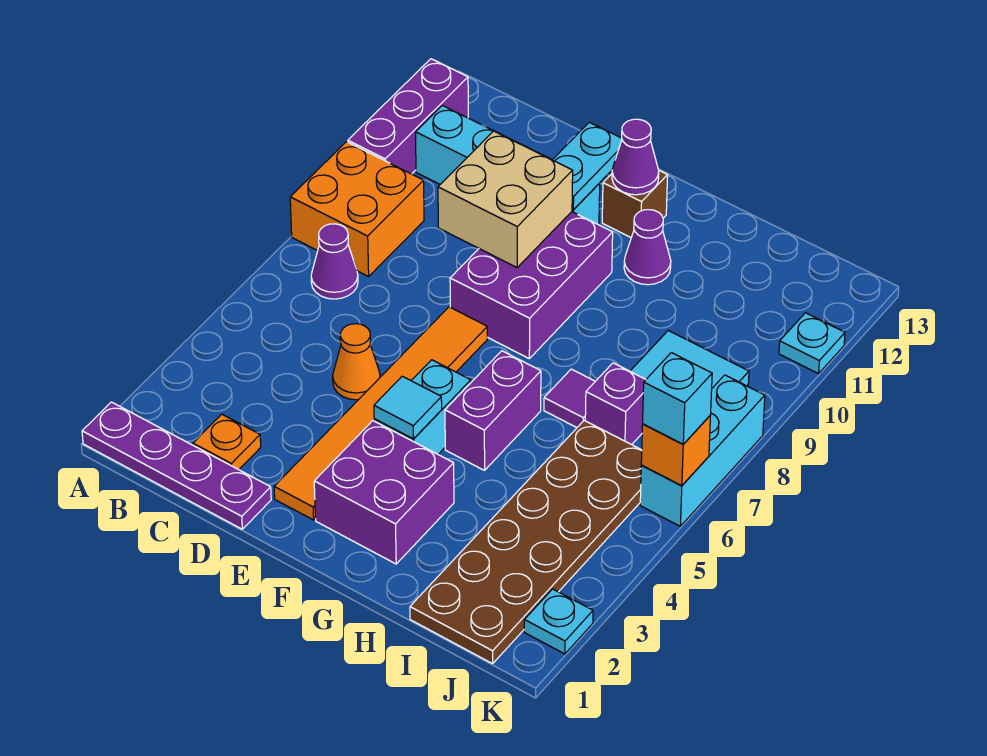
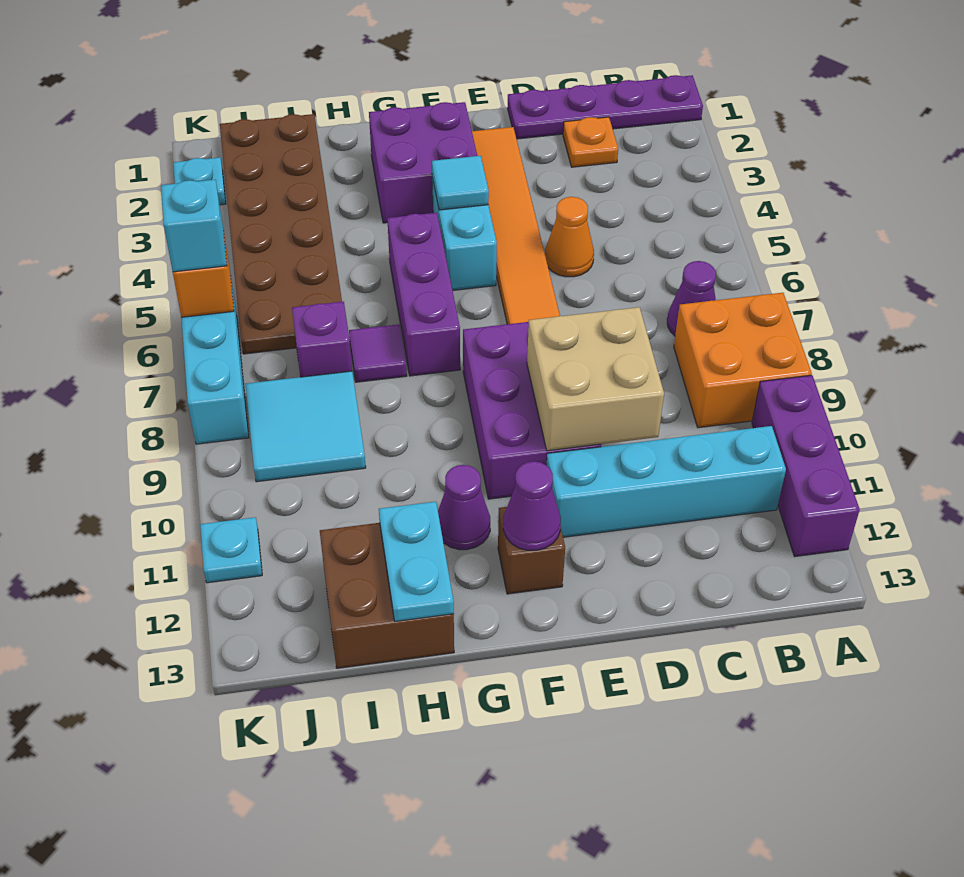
cyan plate E11:E12 level 2 -> cyan plate H12:H13 level 2
purple brick G5:G6 level 1 -> purple brick G5:G7 level 1
none -> brown brick H12:I13 level 1

